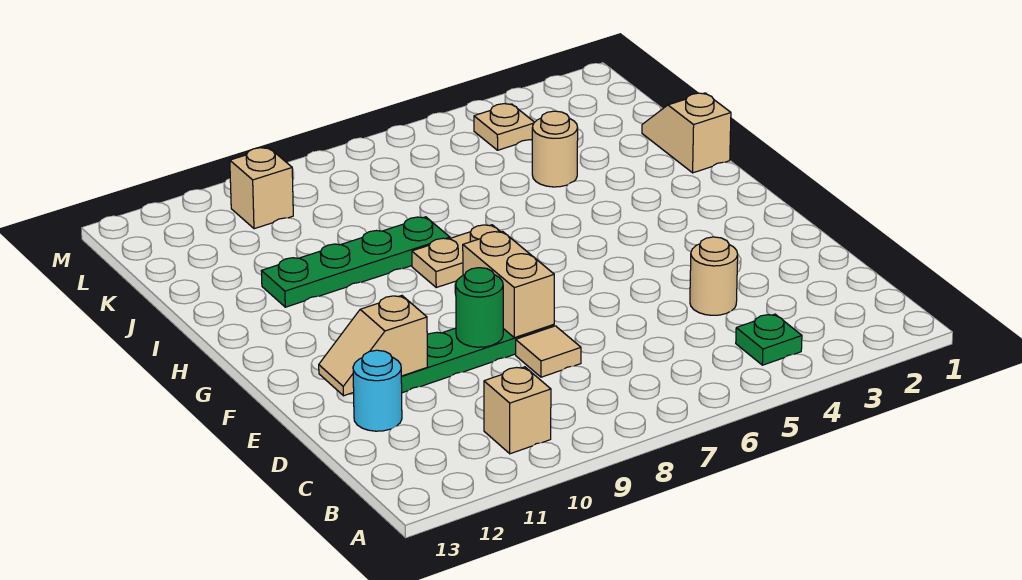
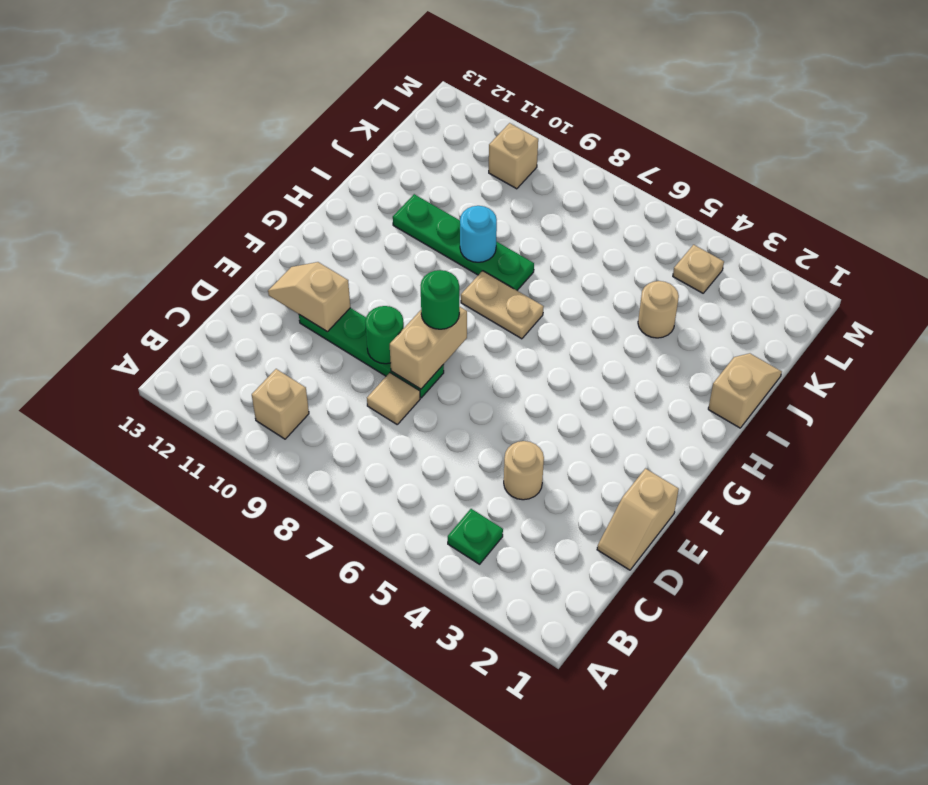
none -> tan slope D1:E1 level 1 top E
cyan round brick D12 level 1 -> cyan round brick I9 level 2
none -> green round brick F8 level 3

